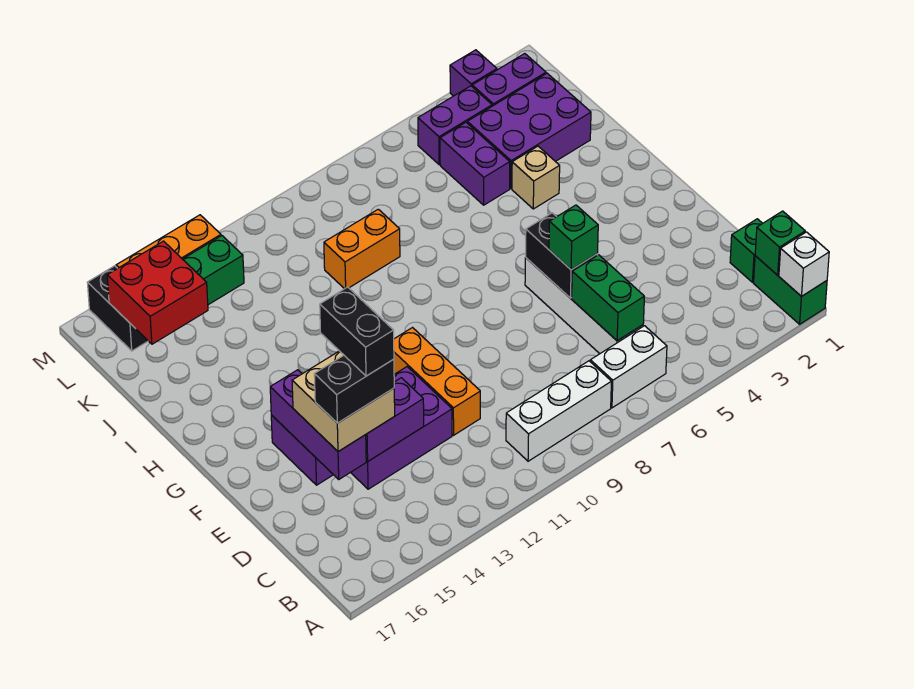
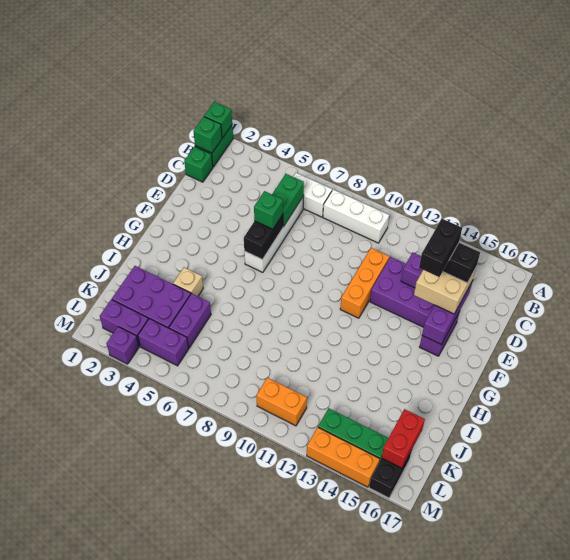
white brick A1 level 2 -> green brick A1 level 2
orange brick J9:J10 level 1 -> orange brick L10:L11 level 1
red brick K15:L16 level 2 -> red brick K16:L16 level 2

